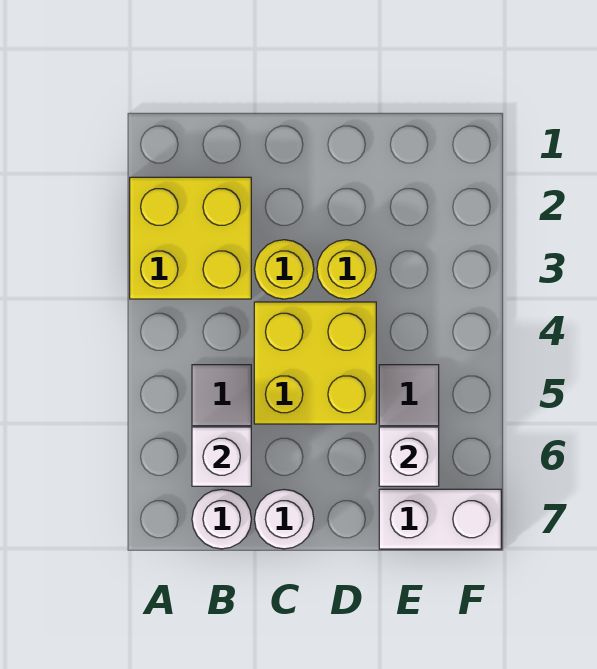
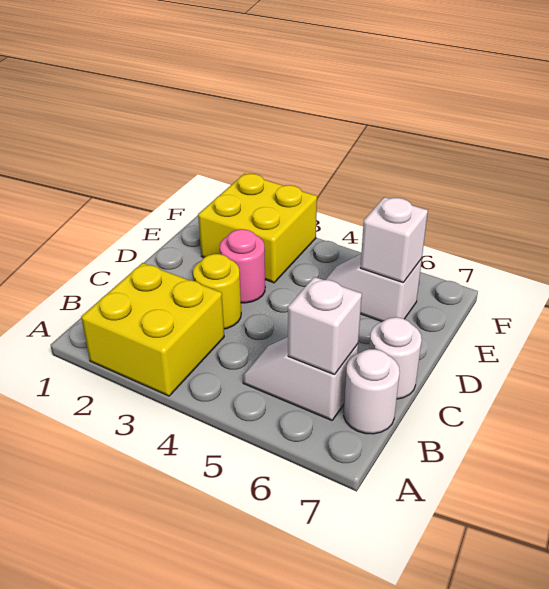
yellow brick C4:D5 level 1 -> yellow brick E2:F3 level 1
yellow round brick D3 level 1 -> pink round brick D3 level 1
white brick E7:F7 level 1 -> none

